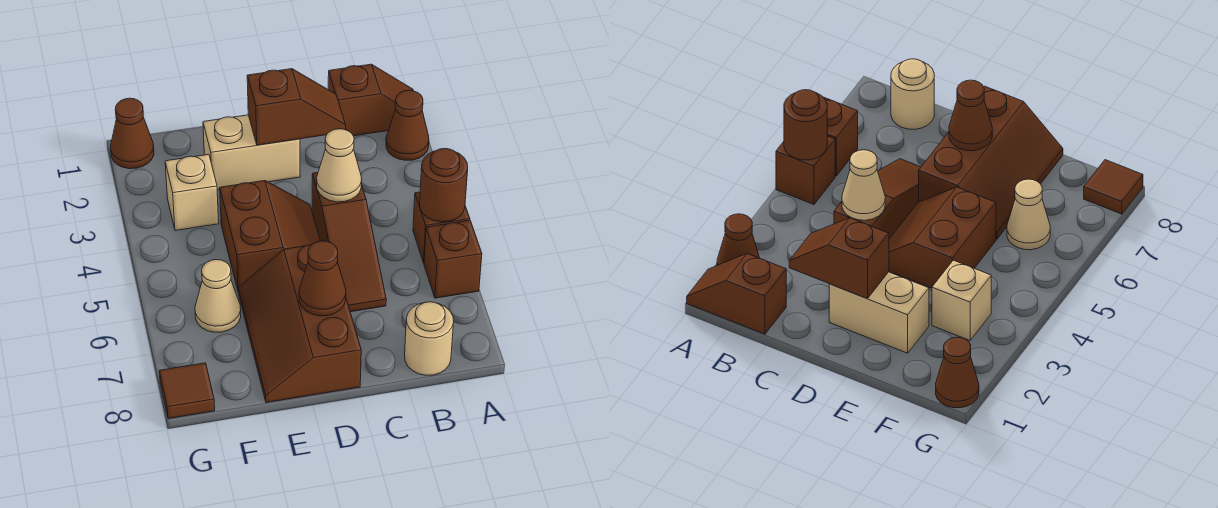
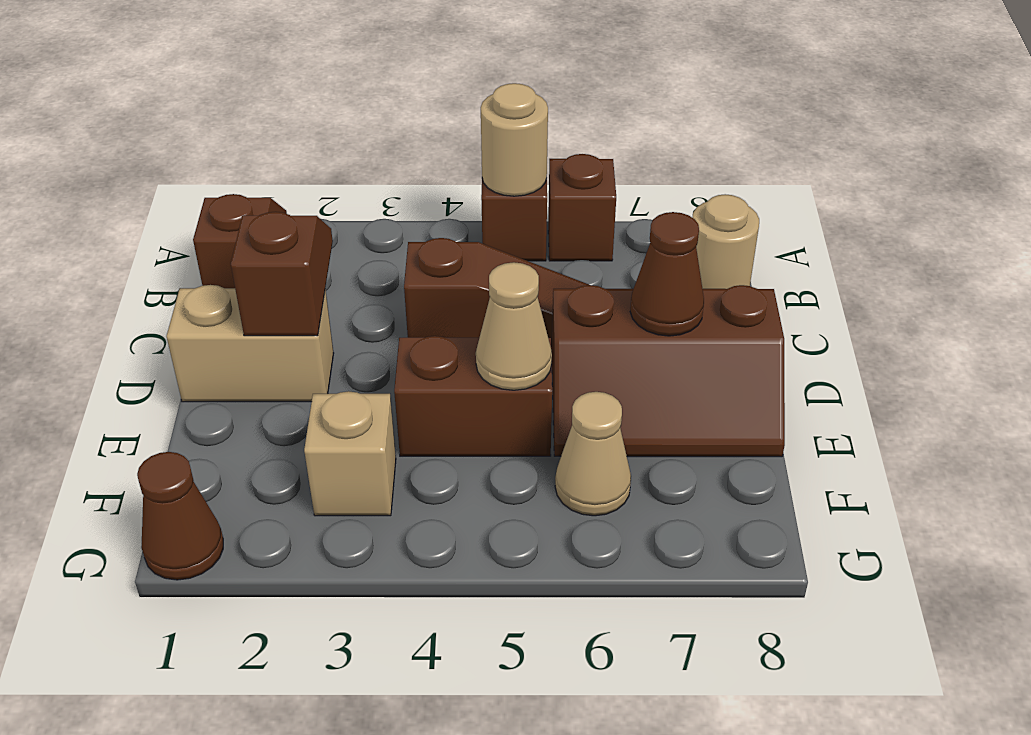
brown cone A2 level 1 -> none
brown round brick A5 level 2 -> tan round brick A5 level 2
tan cone C4 level 2 -> tan cone E5 level 2
tan brick D2:E2 level 1 -> tan brick D1:D2 level 1
brown tile G8 level 1 -> none

